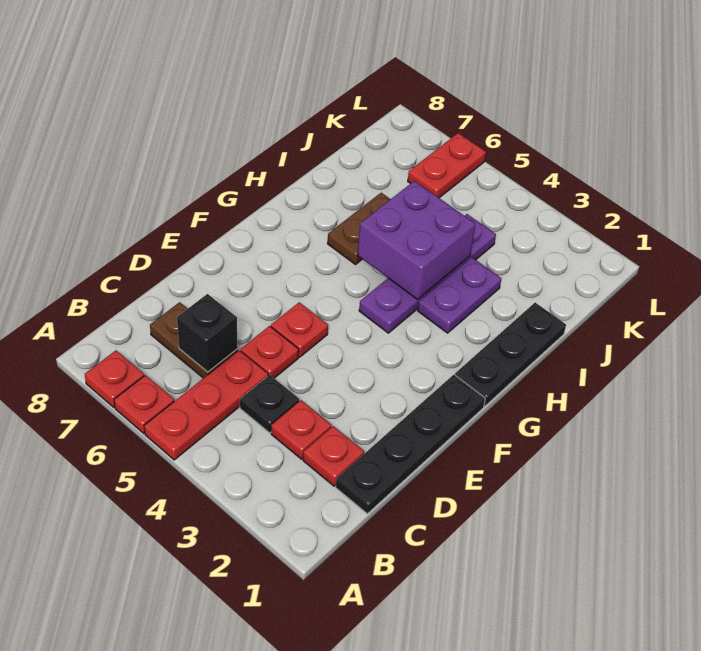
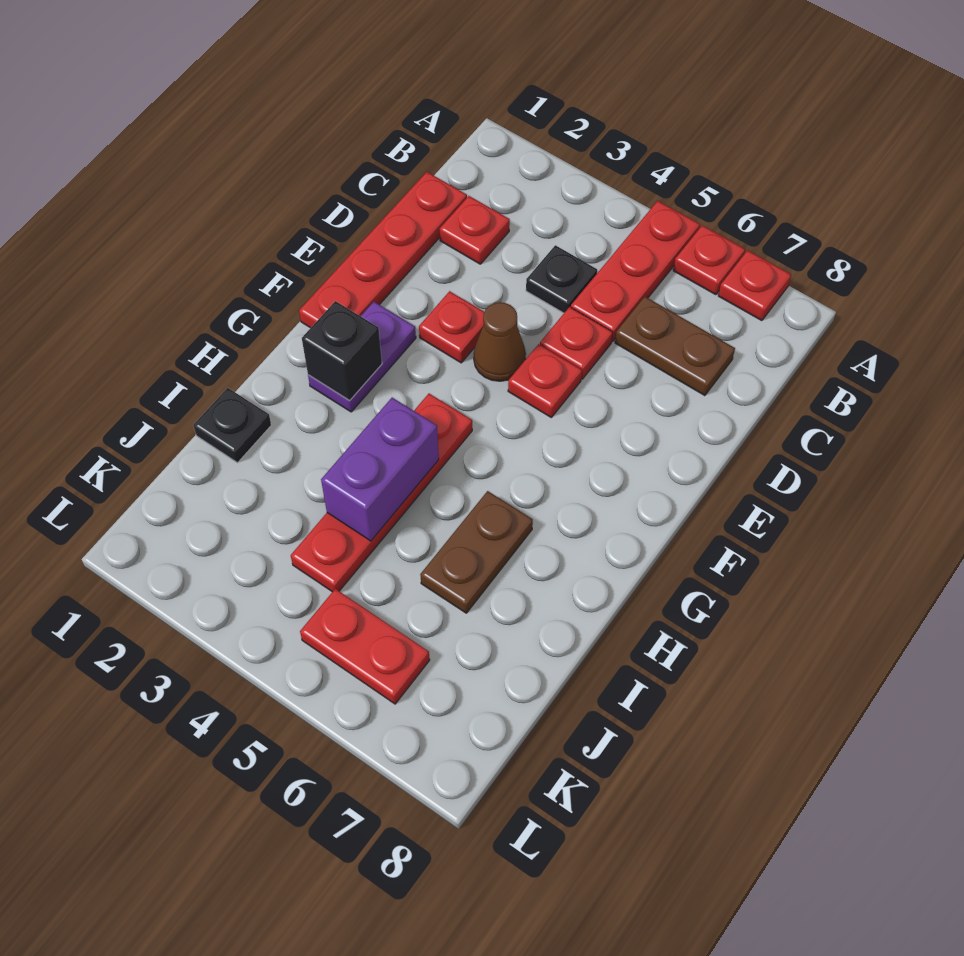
black plate C1:F1 level 1 -> red plate C1:F1 level 1
red plate C3 level 1 -> red plate E3 level 1
black brick C6 level 2 -> black brick G2 level 2
none -> brown cone E4 level 1
black plate G1:I1 level 1 -> black plate I1 level 1
purple plate G4:J4 level 1 -> red plate G4:J4 level 1
purple plate H3:I3 level 1 -> purple plate F2:G2 level 1
purple brick H4:I5 level 2 -> purple brick H4:I4 level 2
red plate K6:L6 level 1 -> red plate K5:K6 level 1

